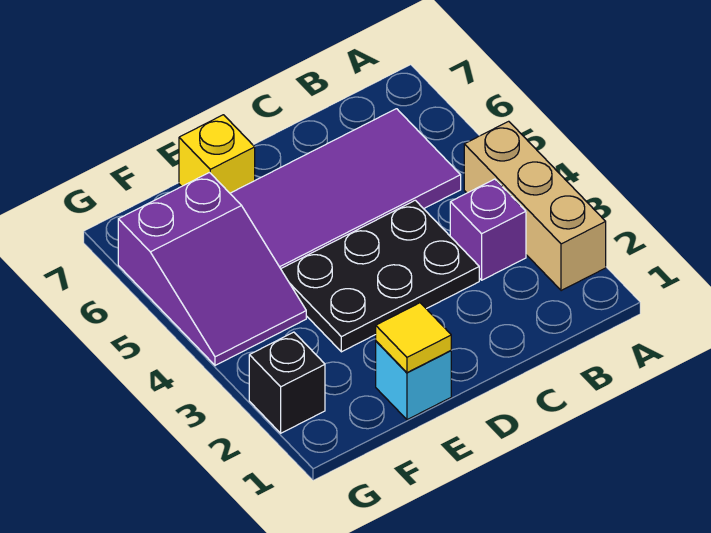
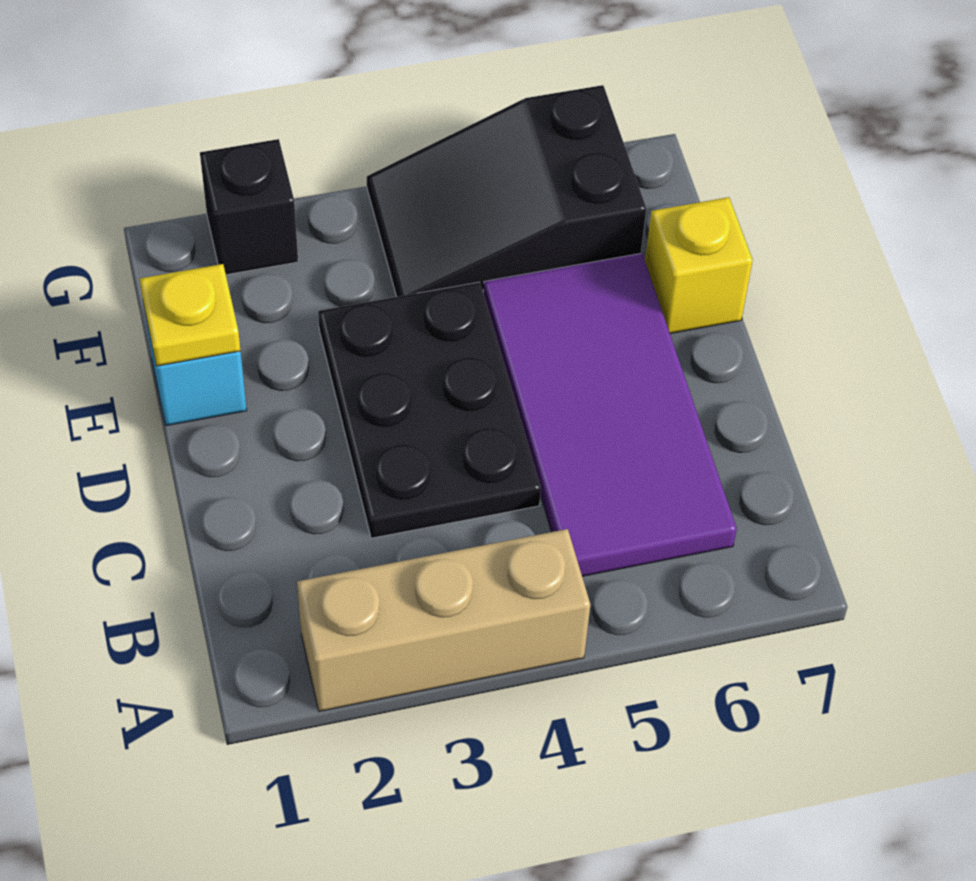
purple brick B3 level 1 -> none
yellow tile E1 level 2 -> yellow plate E1 level 2
purple slope F4:G6 level 1 top 6 -> black slope F4:G6 level 1 top 6

